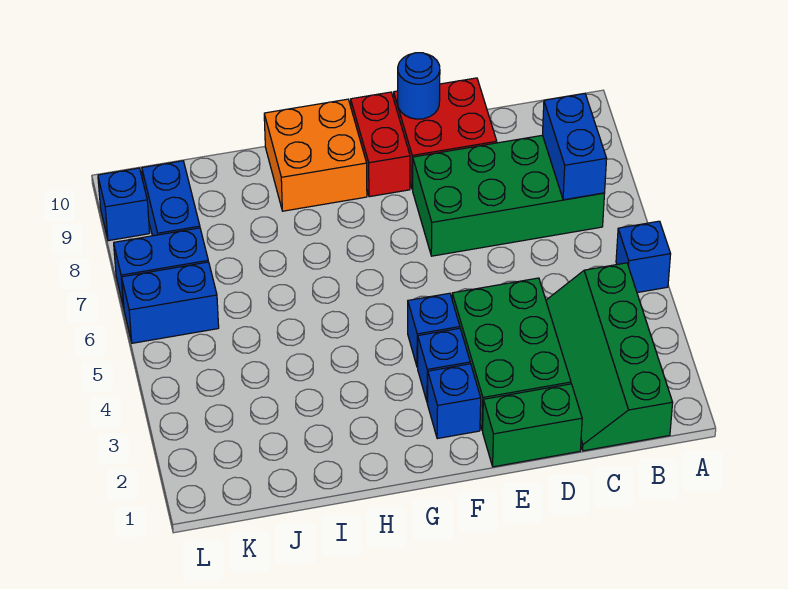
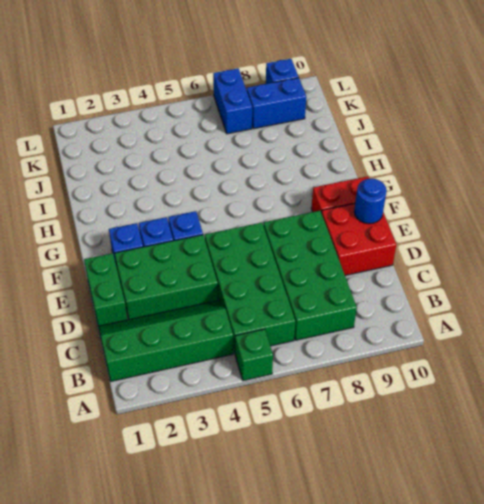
blue brick A5 level 1 -> green brick A5 level 1
none -> green brick B5:E6 level 1
blue brick B7:B8 level 2 -> none
orange brick G9:H10 level 1 -> none
blue brick K6:L6 level 1 -> none

